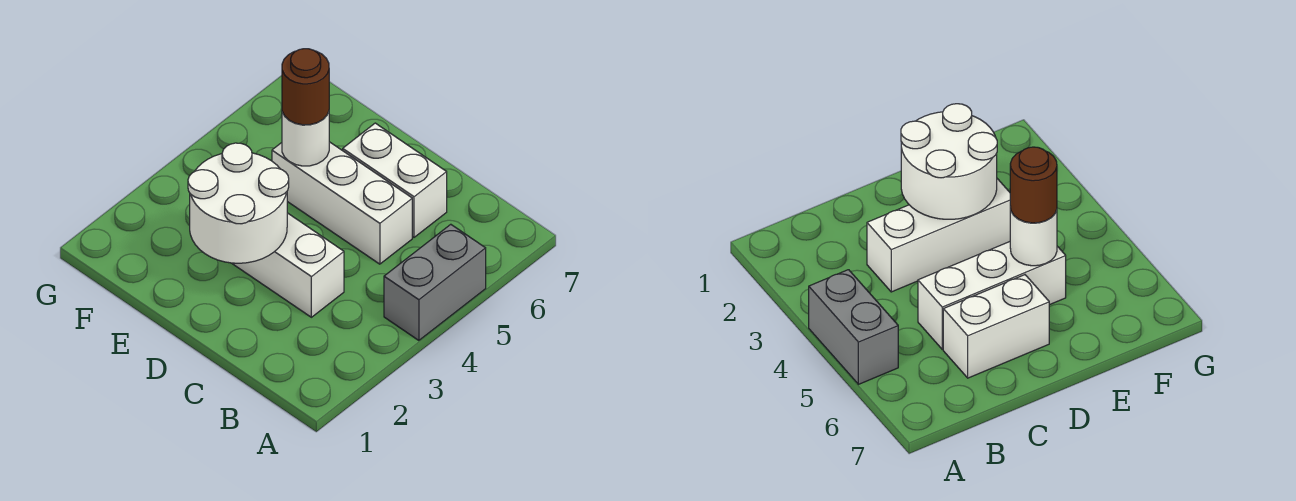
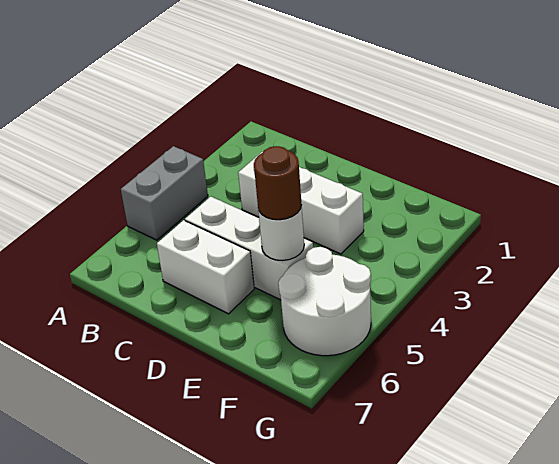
white round brick D2:E3 level 2 -> white round brick F5:G6 level 1

